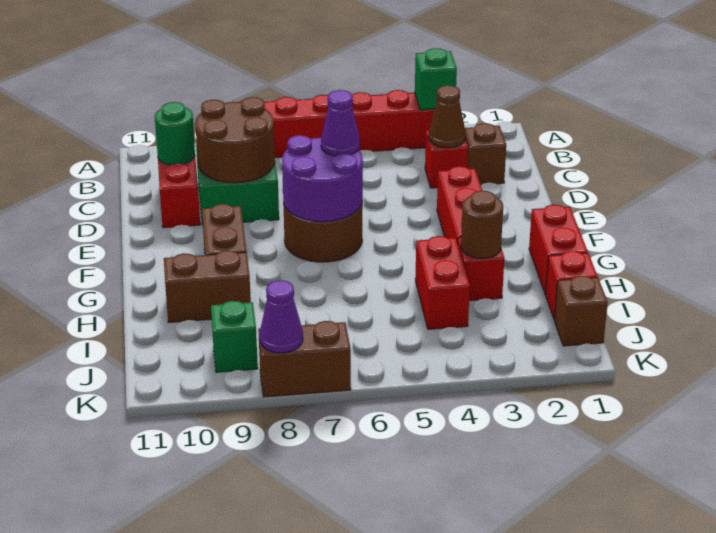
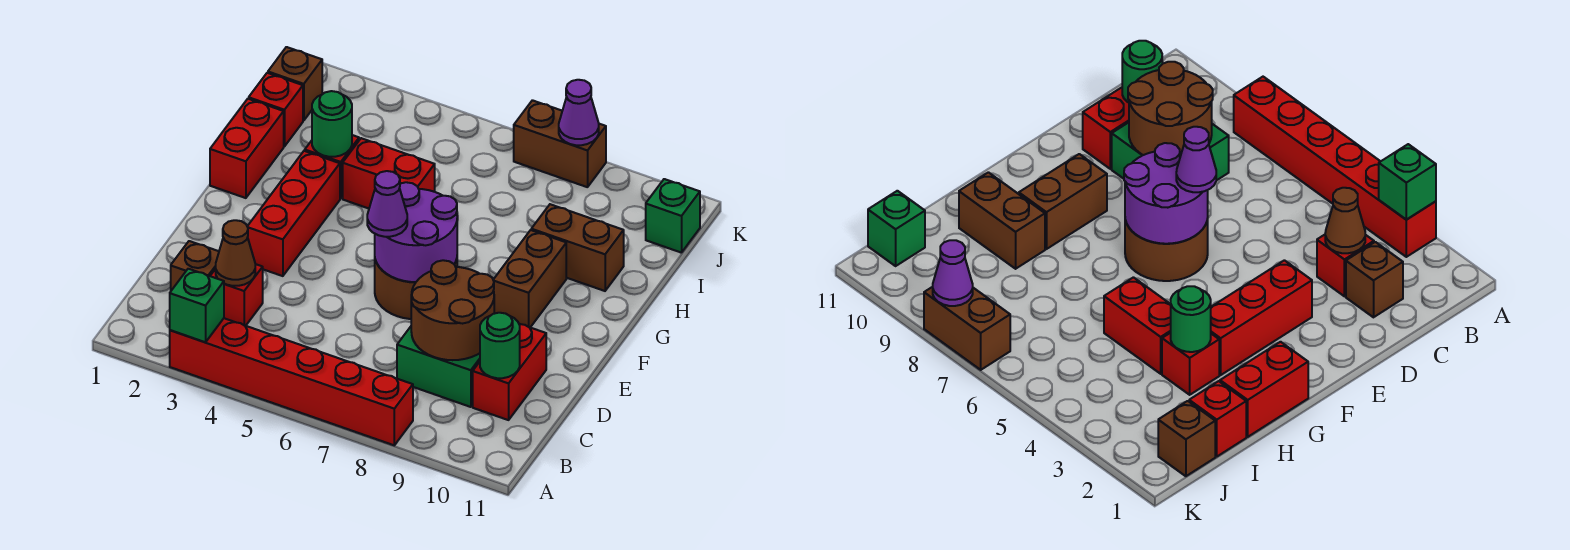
brown round brick H3 level 2 -> green round brick H3 level 2
red brick H4:I4 level 1 -> red brick H4:H5 level 1
green brick J9 level 1 -> green brick J11 level 1

